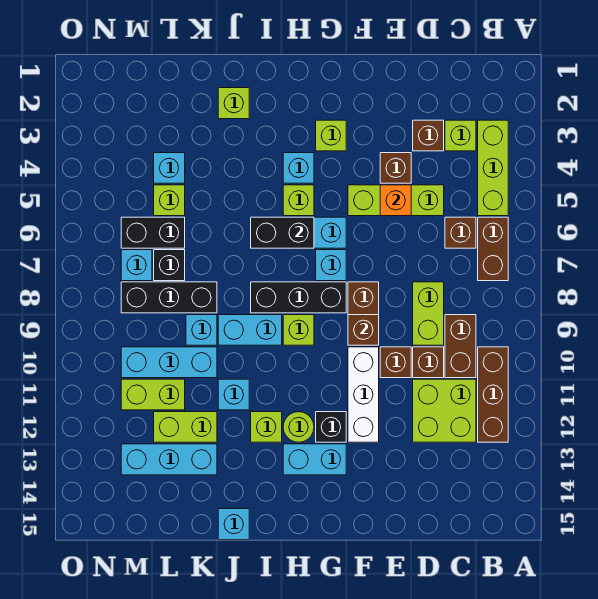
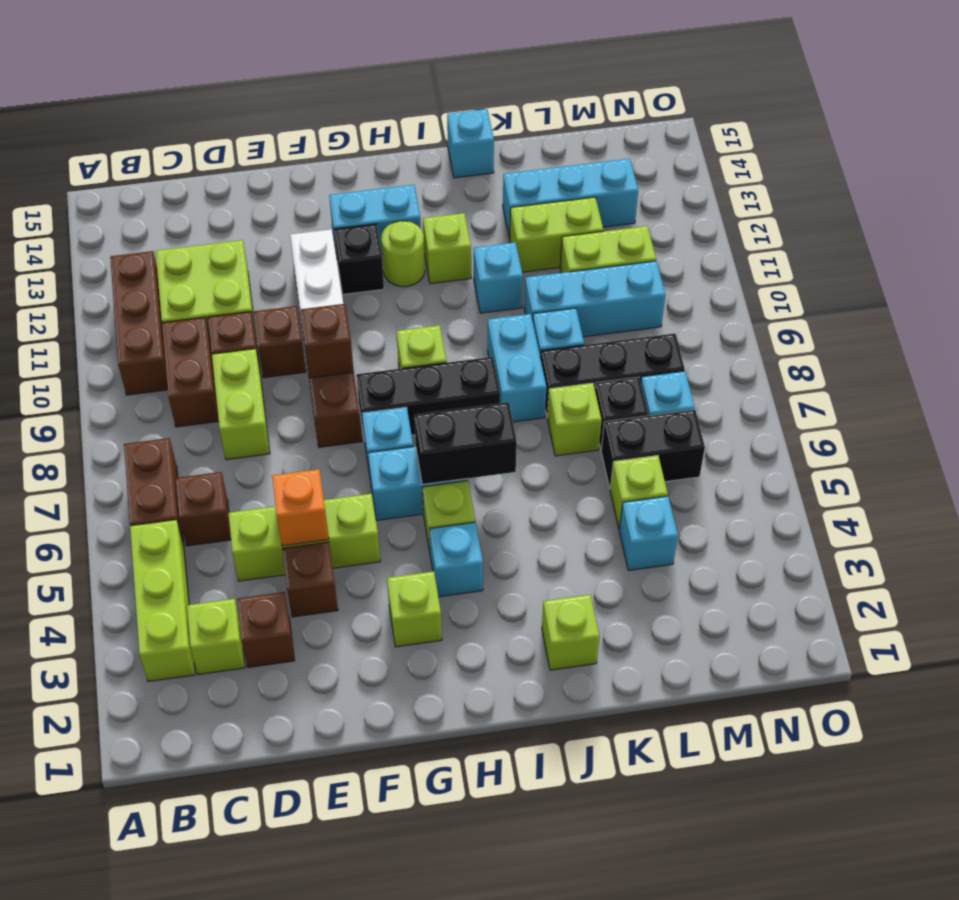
cyan brick I9:J9 level 1 -> cyan brick J8:J9 level 1
none -> lime brick K7 level 1

